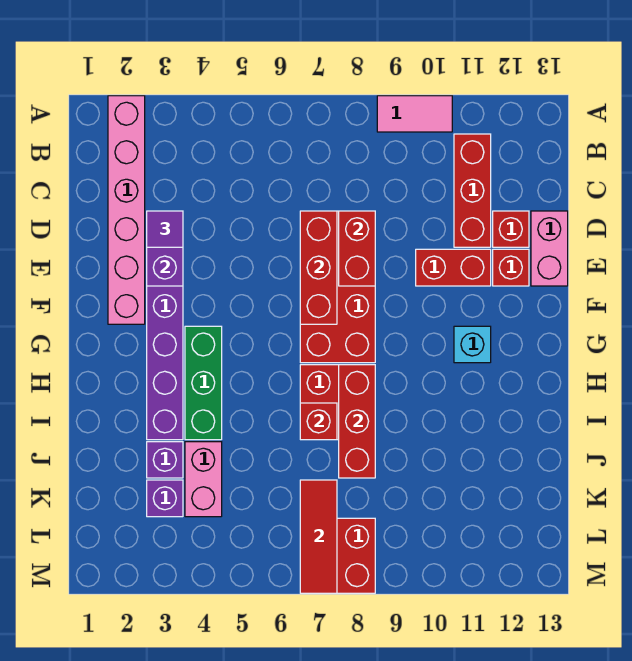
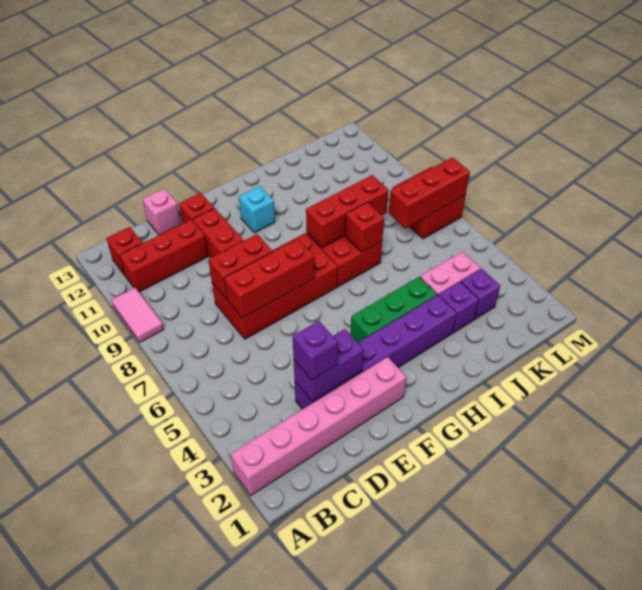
purple tile D3 level 3 -> purple brick D3 level 3
red brick D12 level 1 -> red brick B12 level 1
pink brick D13:E13 level 1 -> pink brick D13 level 1
red tile K7:M7 level 2 -> red brick K7:M7 level 2

